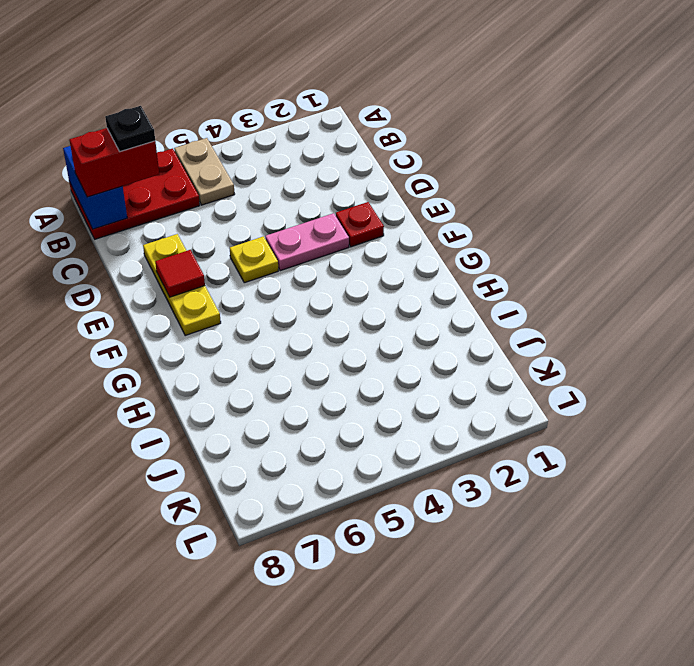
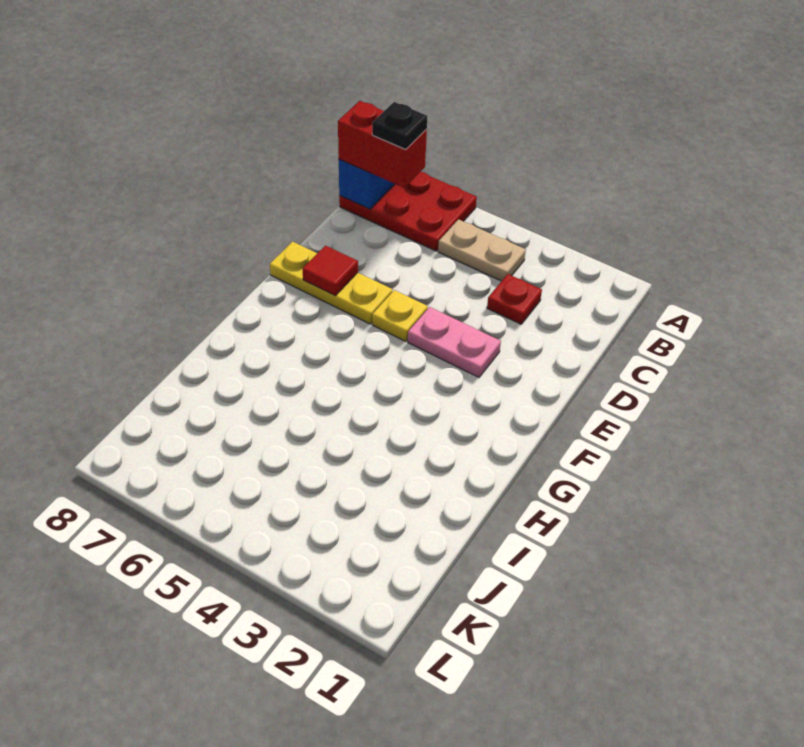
tan plate A5:B5 level 1 -> tan plate B4:B5 level 1
yellow plate D7:F7 level 1 -> yellow plate E6:E8 level 1
red plate E2 level 1 -> red plate C3 level 1

